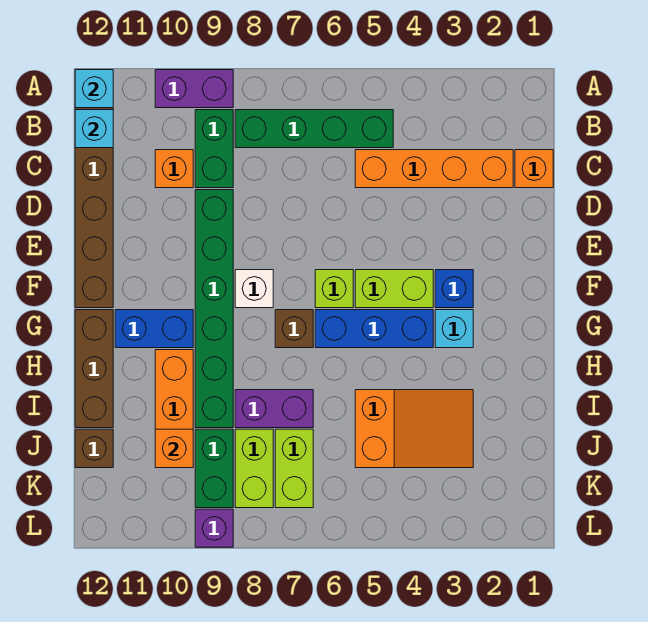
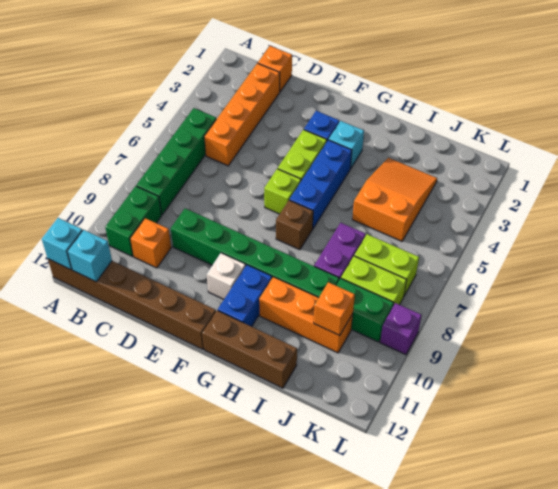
purple brick A9:A10 level 1 -> none
green brick B9:C9 level 1 -> green brick B9:B10 level 1
white brick F8 level 1 -> white brick F10 level 1
brown brick J12 level 1 -> none

